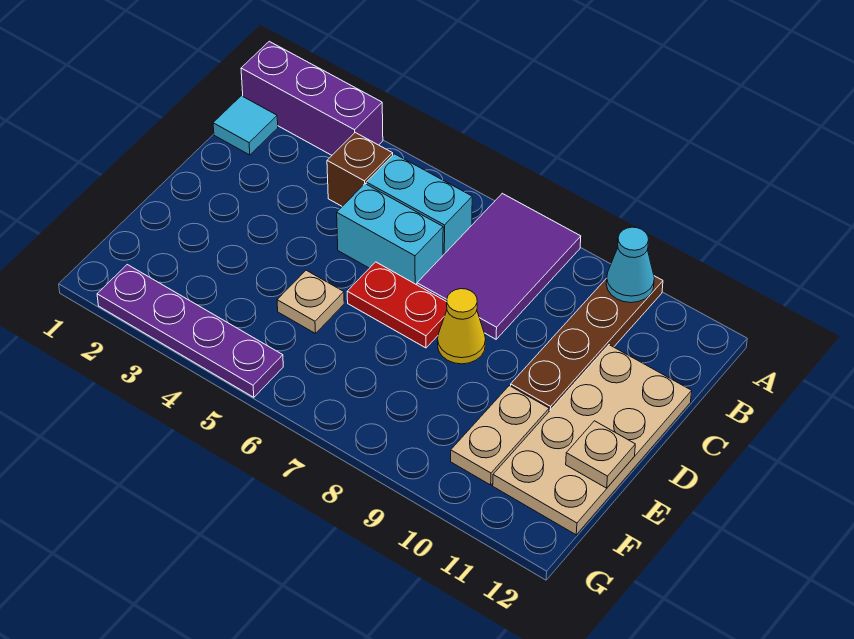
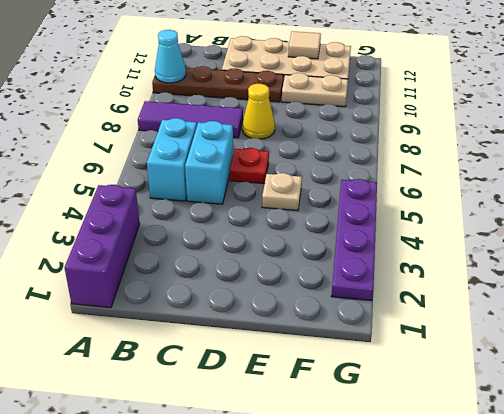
purple tile A7:C8 level 1 -> purple tile A8:C8 level 1
cyan tile B1 level 1 -> none
brown brick B4 level 1 -> none
red plate D6:D7 level 1 -> red plate D6 level 1
tan plate E12 level 2 -> tan tile E12 level 2

